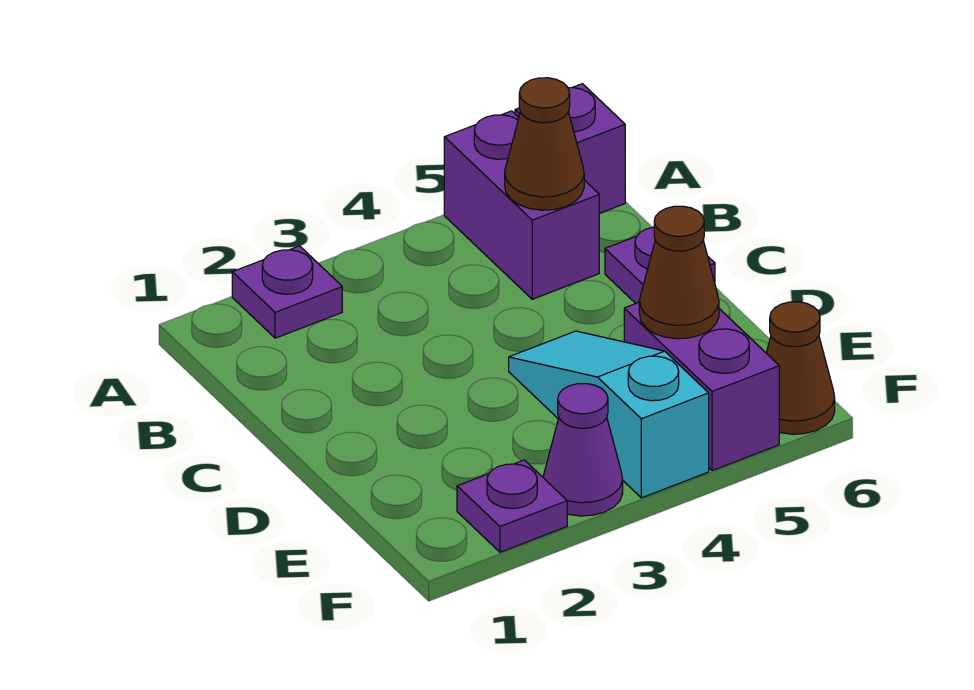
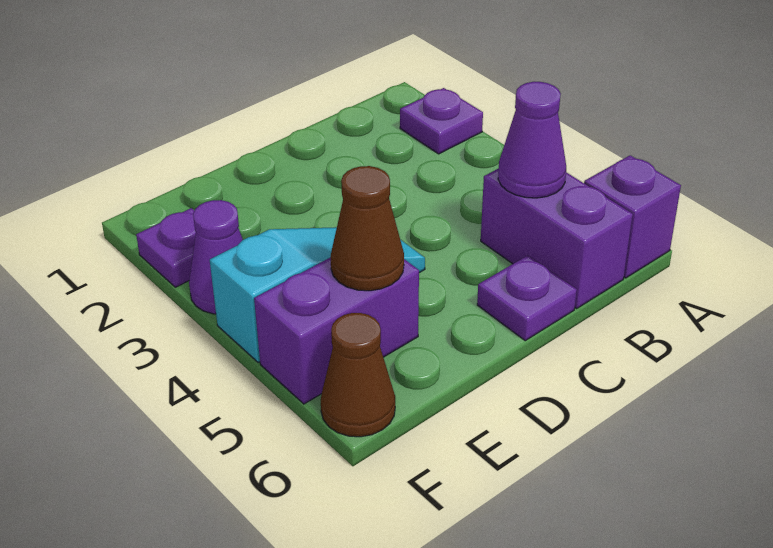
purple brick A5:B5 level 1 -> purple brick B5:B6 level 1
brown cone B5 level 2 -> purple cone B5 level 2

